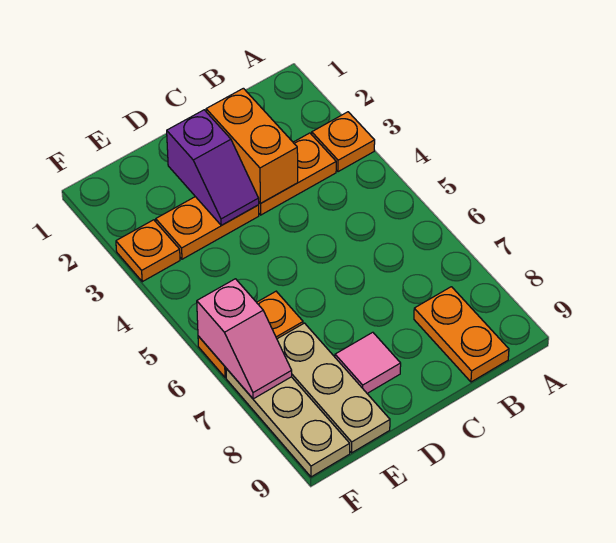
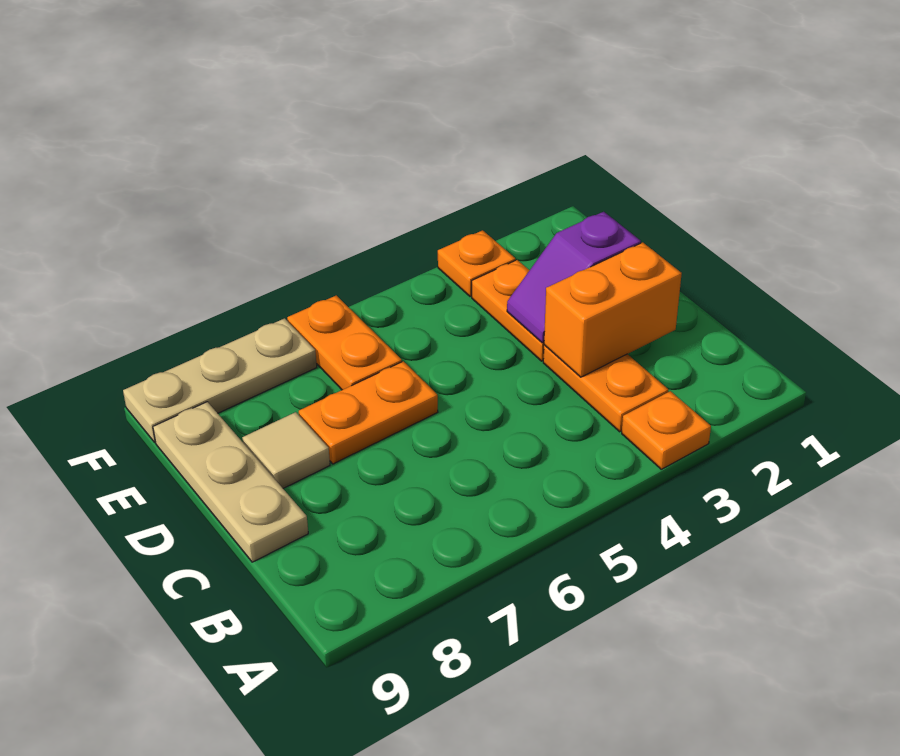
orange plate B8:B9 level 1 -> orange plate D6:D7 level 1
pink tile D8 level 1 -> tan tile D8 level 1
tan plate E7:E9 level 1 -> tan plate C9:E9 level 1
pink slope F6:F7 level 2 top 6 -> none

